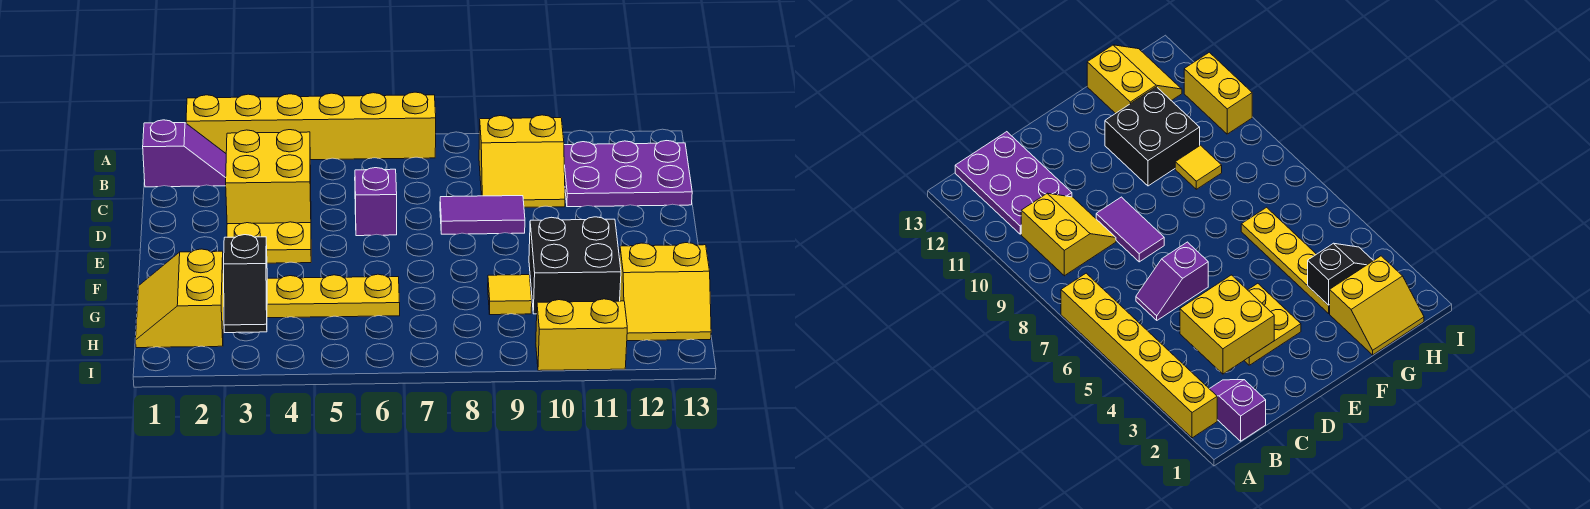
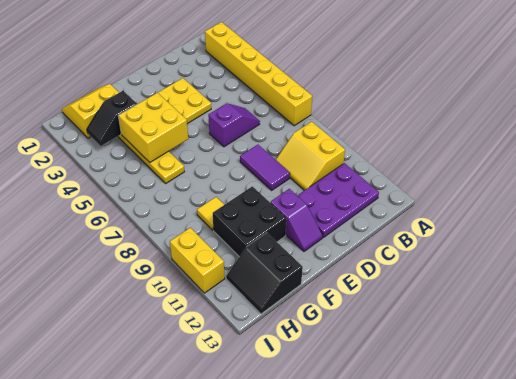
purple slope B1:B2 level 1 top 1 -> purple slope E11:E12 level 1 top 11
purple plate B11:C13 level 1 -> purple plate B11:D12 level 1
yellow brick C3:D4 level 2 -> yellow brick F4:G5 level 2
yellow slope G12:H13 level 1 top G -> black slope G12:H13 level 1 top G

